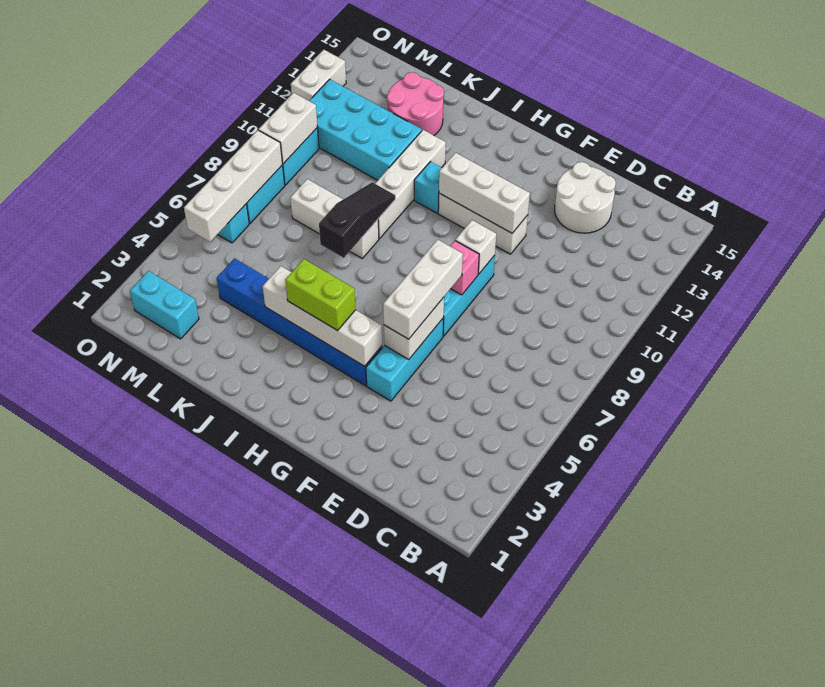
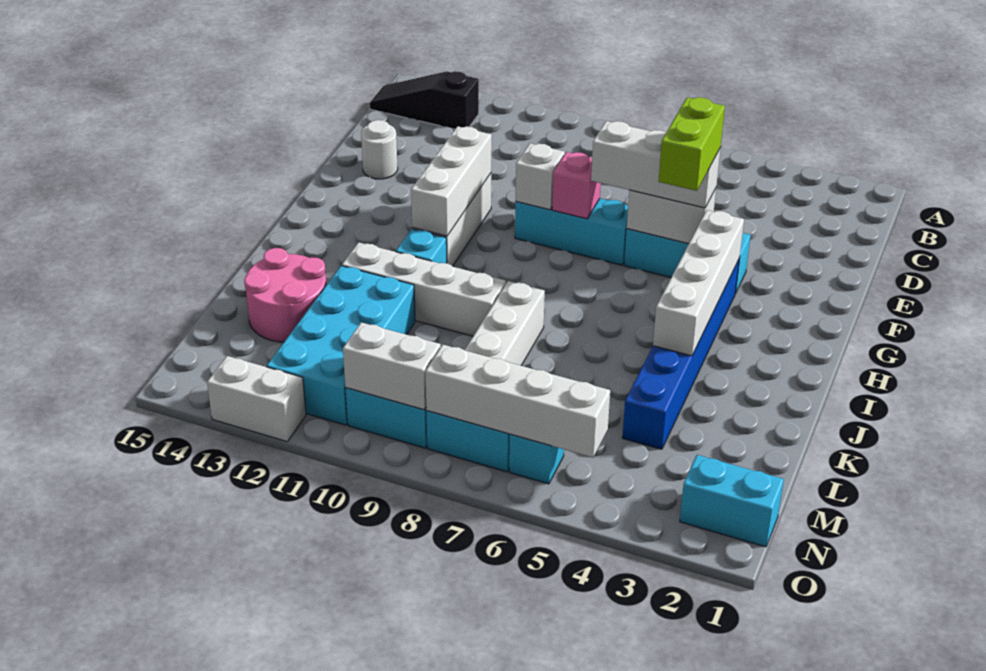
white round brick D13:E14 level 1 -> white round brick E14 level 1
lime brick H4:I4 level 3 -> lime brick F5:G5 level 4
black slope J7:J9 level 2 top 7 -> black slope B13:B15 level 1 top 13
cyan brick M2:N2 level 1 -> cyan brick N1:N2 level 1

